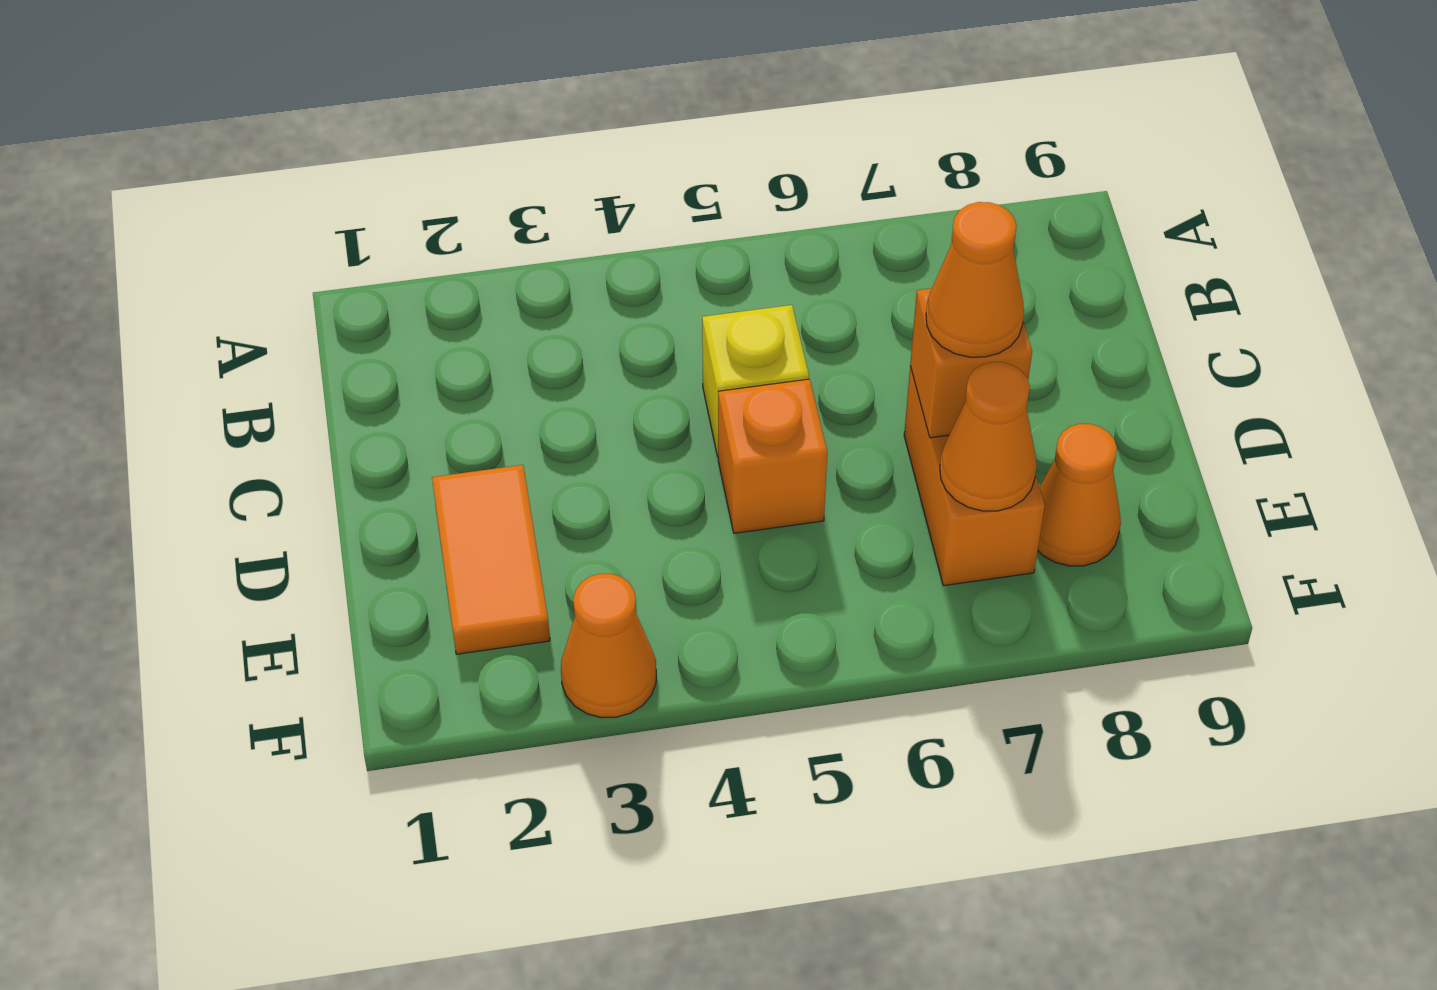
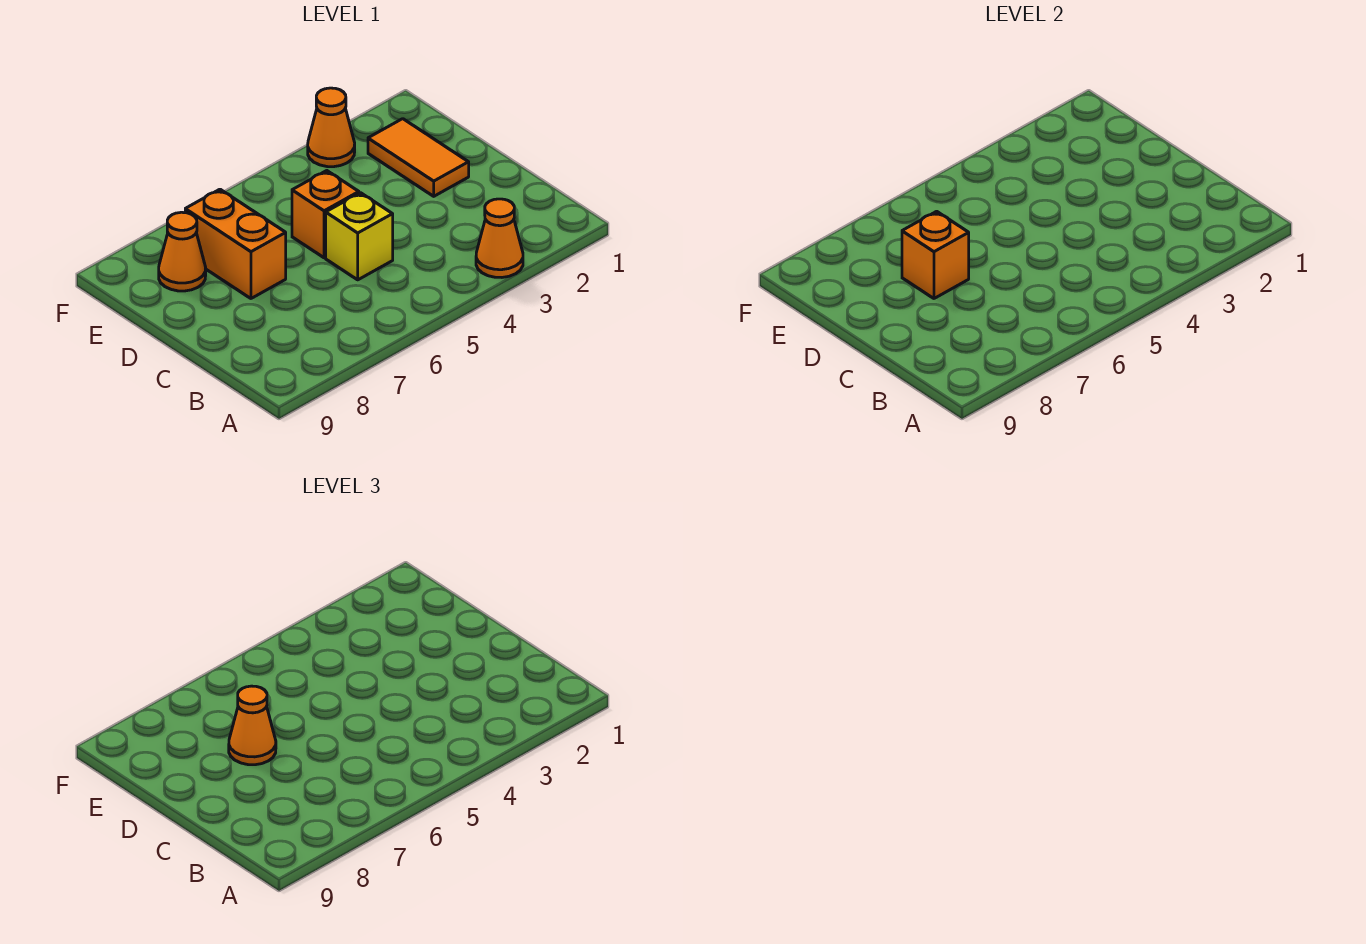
orange cone E7 level 2 -> orange cone A3 level 1

